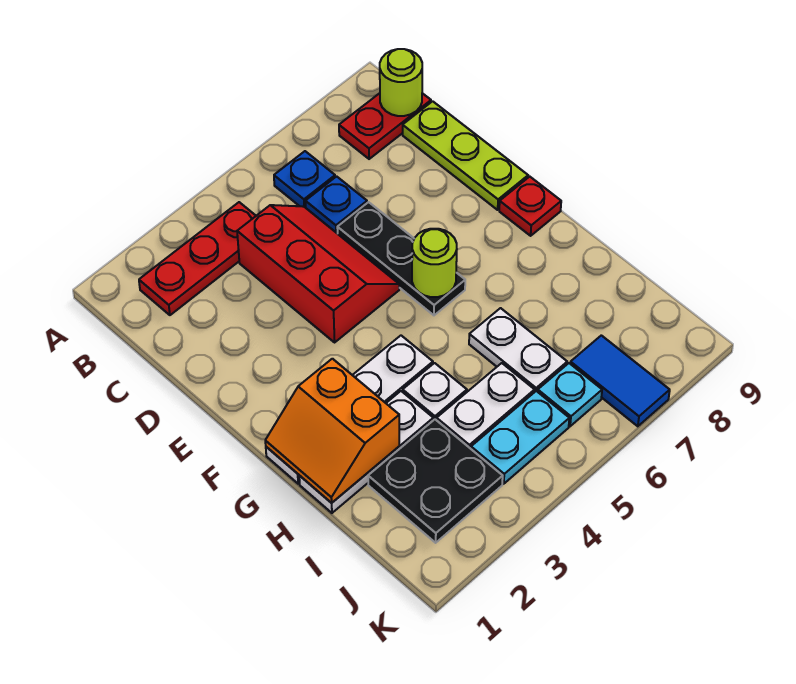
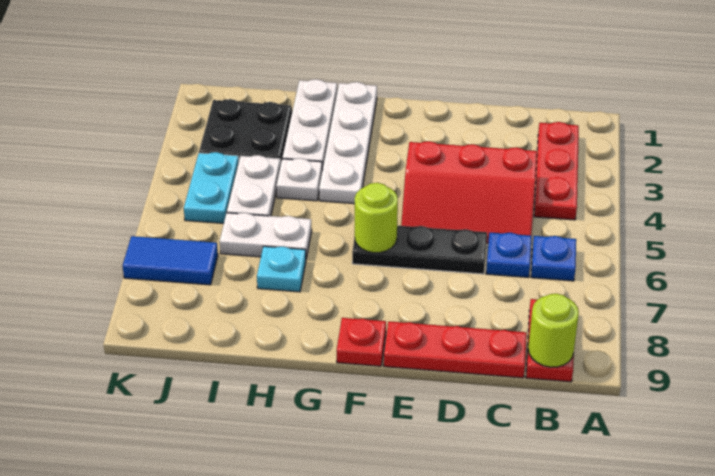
lime plate C9:E9 level 1 -> red plate C9:E9 level 1
orange slope G1:H2 level 2 top 2 -> none
cyan plate J6 level 1 -> cyan plate H7 level 1

